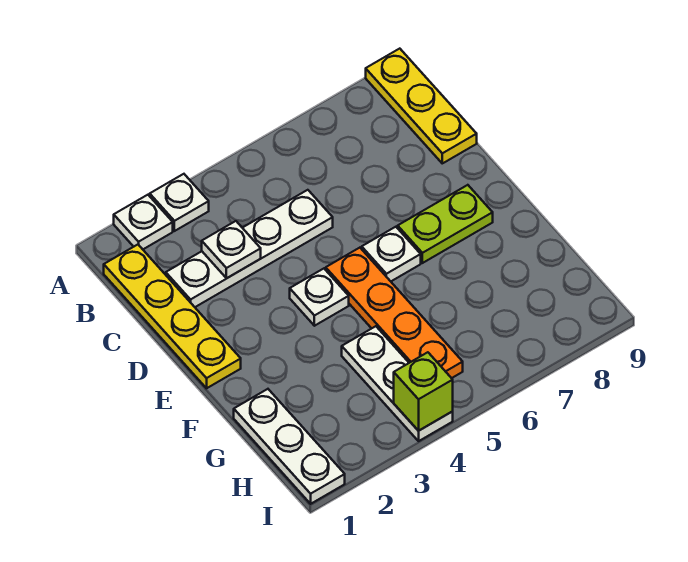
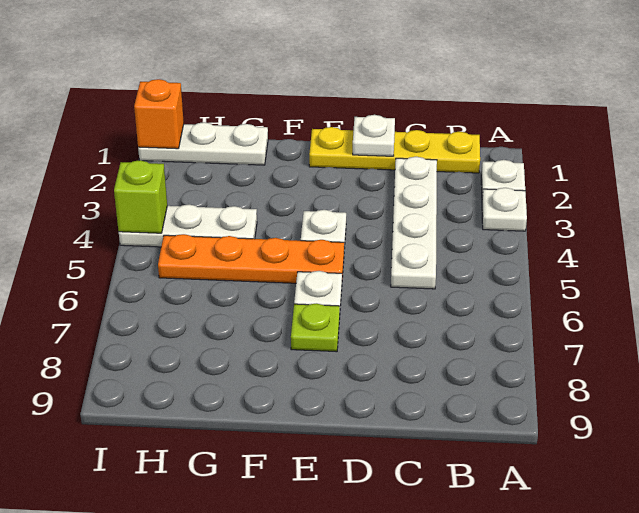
yellow plate A9:C9 level 1 -> none
white plate C3 level 2 -> white plate D1 level 2
lime plate E7:E8 level 1 -> lime plate E7 level 1
none -> orange brick I1 level 2

